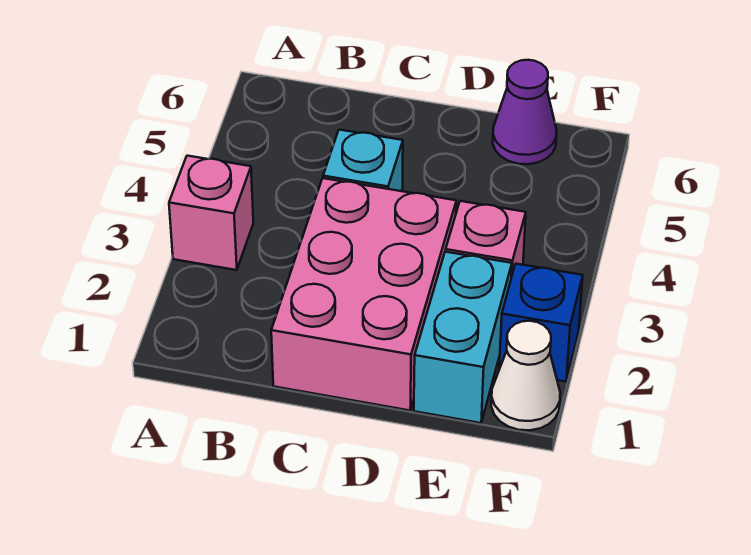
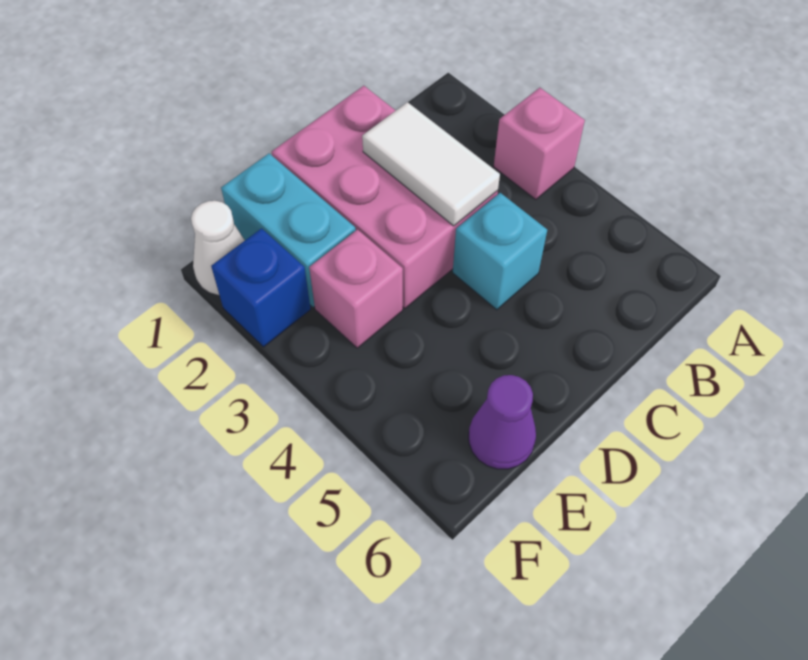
none -> white tile C2:C3 level 2

